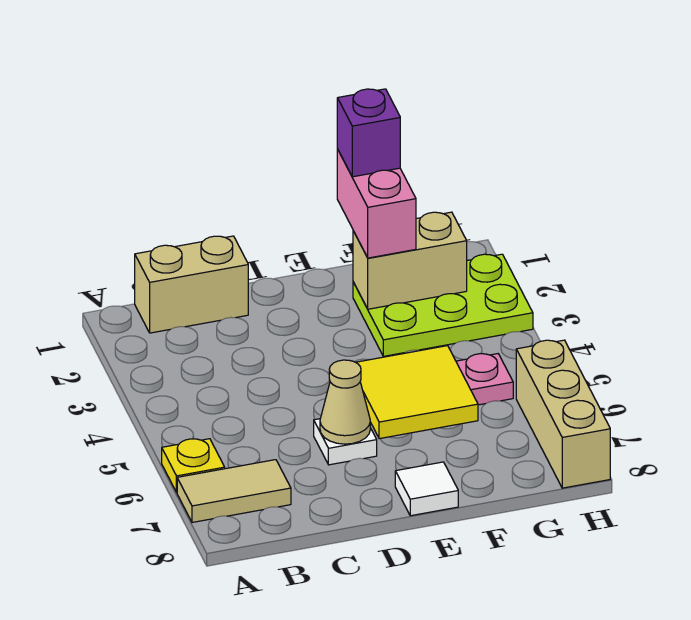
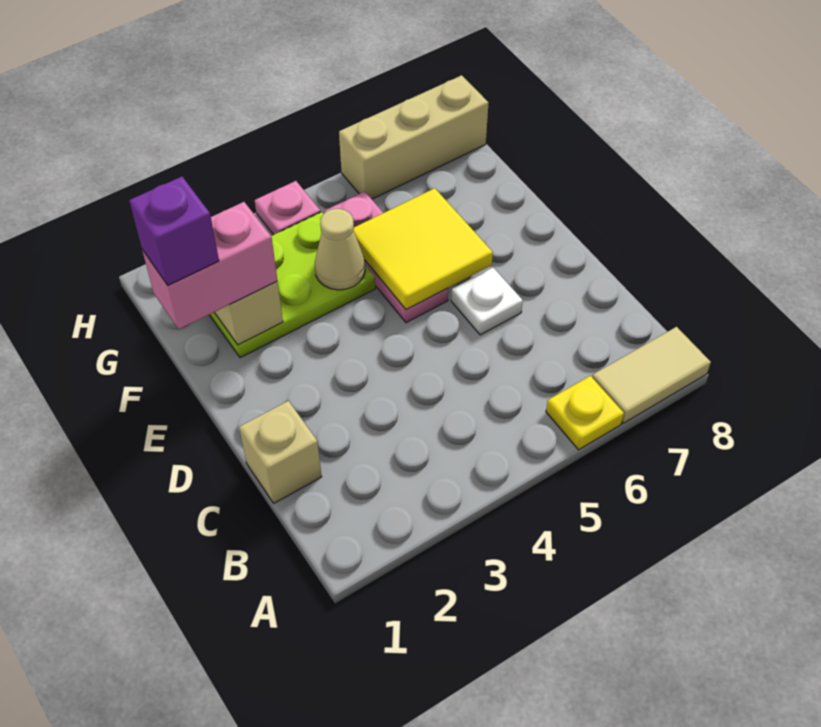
tan tile A7:B7 level 1 -> tan tile A7:A8 level 1
tan brick B1:C1 level 1 -> tan brick C1 level 1
tan cone D6 level 2 -> tan cone F4 level 2
white tile E8 level 1 -> none
lime plate F2:H3 level 1 -> lime plate F2:G4 level 1
none -> pink plate H4 level 1

